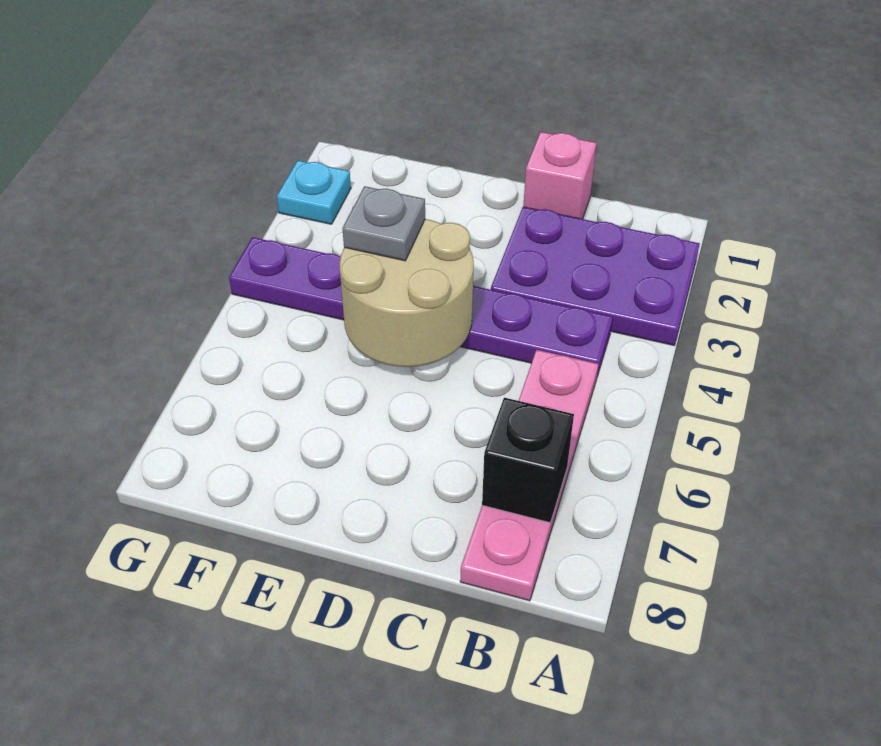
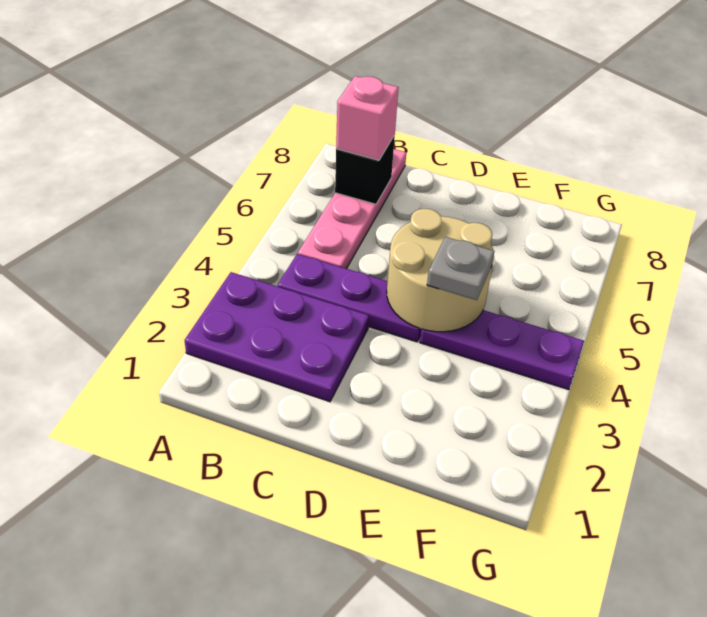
pink brick C1 level 1 -> pink brick B7 level 3
cyan plate G2 level 1 -> none

